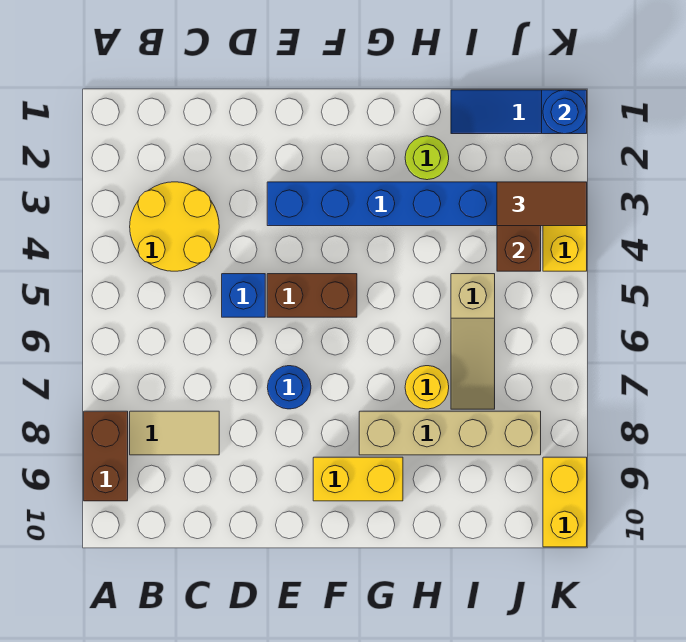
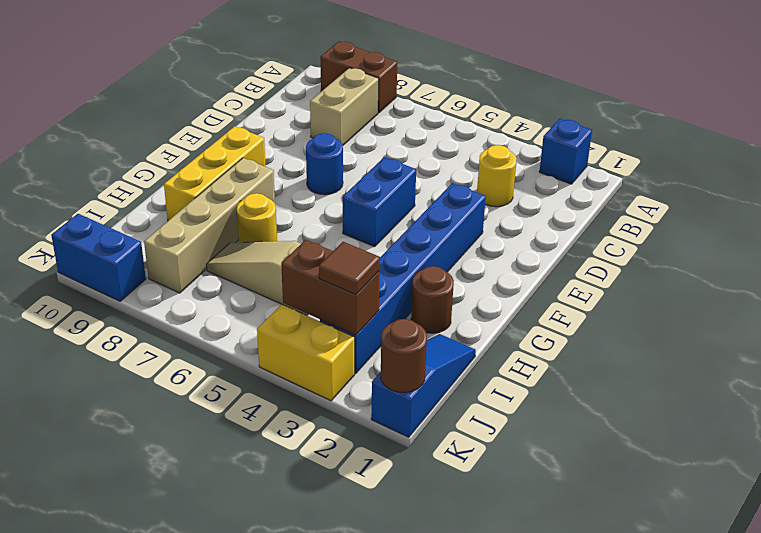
yellow round brick B3:C4 level 1 -> yellow round brick C3 level 1
tan tile B8:C8 level 1 -> tan brick B8:C8 level 1
blue brick D5 level 1 -> blue brick A2 level 1
brown brick E5:F5 level 1 -> blue brick E5:F5 level 1
yellow brick F9:G9 level 1 -> yellow brick F9:H9 level 1
lime round brick H2 level 1 -> brown round brick H2 level 1
brown tile J3:K3 level 3 -> brown tile J3 level 3
blue round brick K1 level 2 -> brown round brick K1 level 2
yellow brick K9:K10 level 1 -> blue brick K9:K10 level 1

